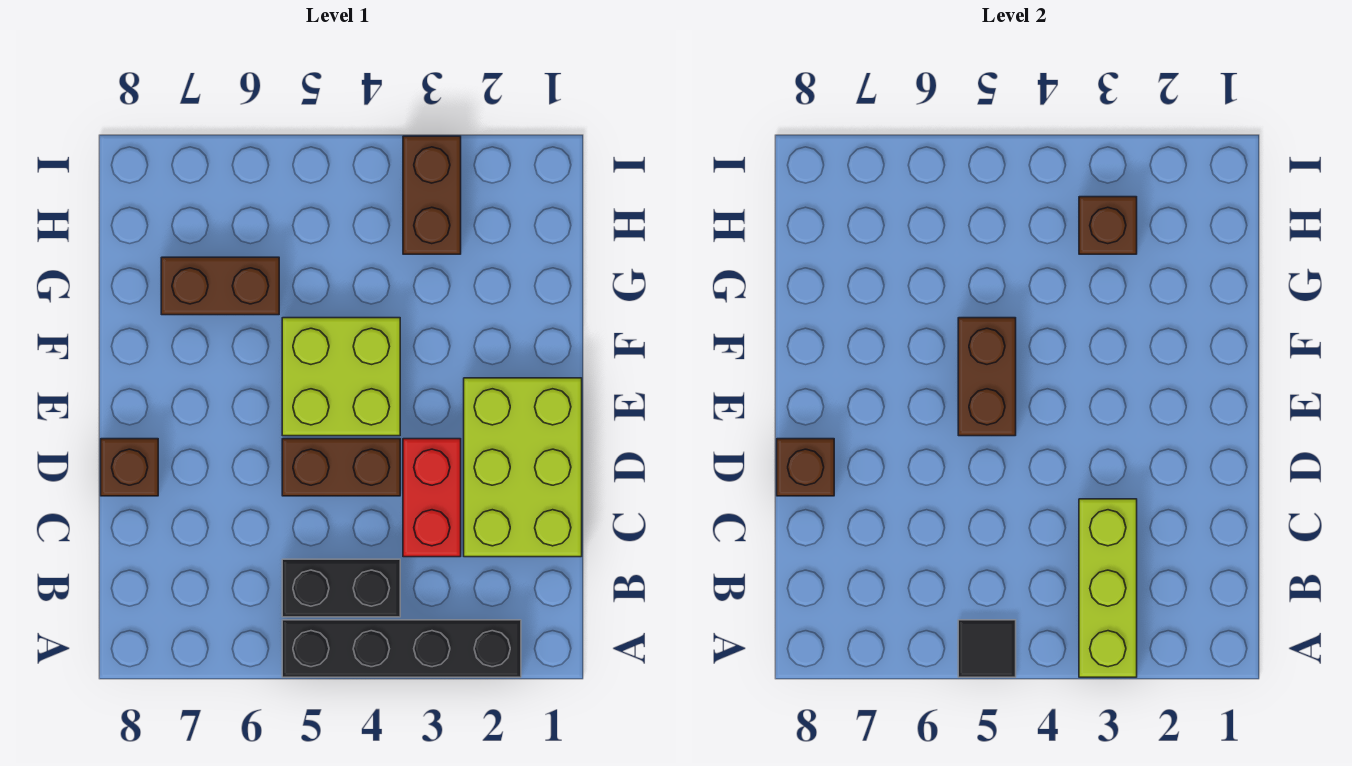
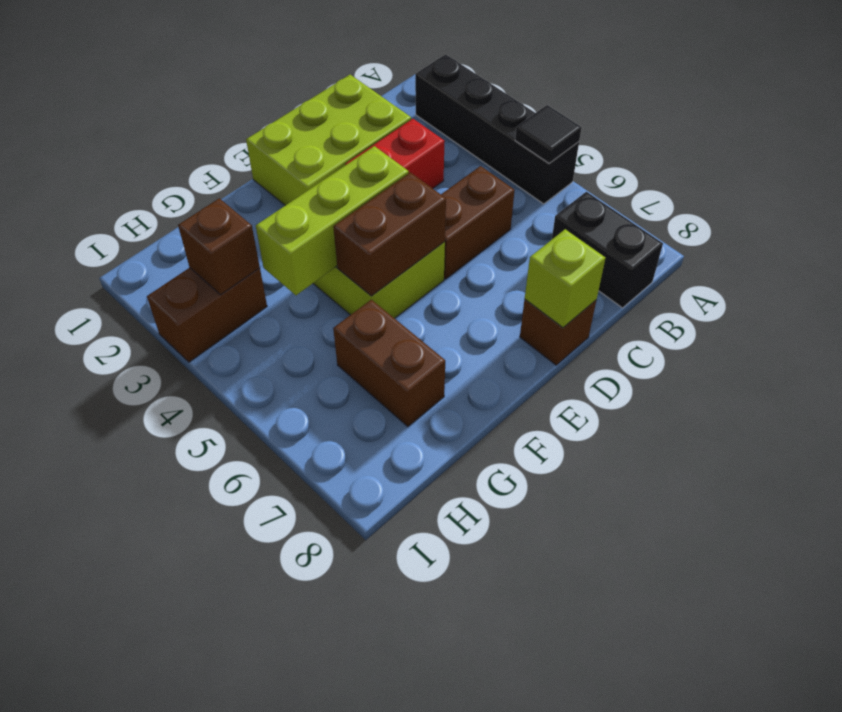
lime brick A3:C3 level 2 -> lime brick E4:G4 level 2
black brick B4:B5 level 1 -> black brick B7:B8 level 1
brown brick D4:D5 level 1 -> brown brick C5:D5 level 1
brown brick D8 level 2 -> lime brick D8 level 2

